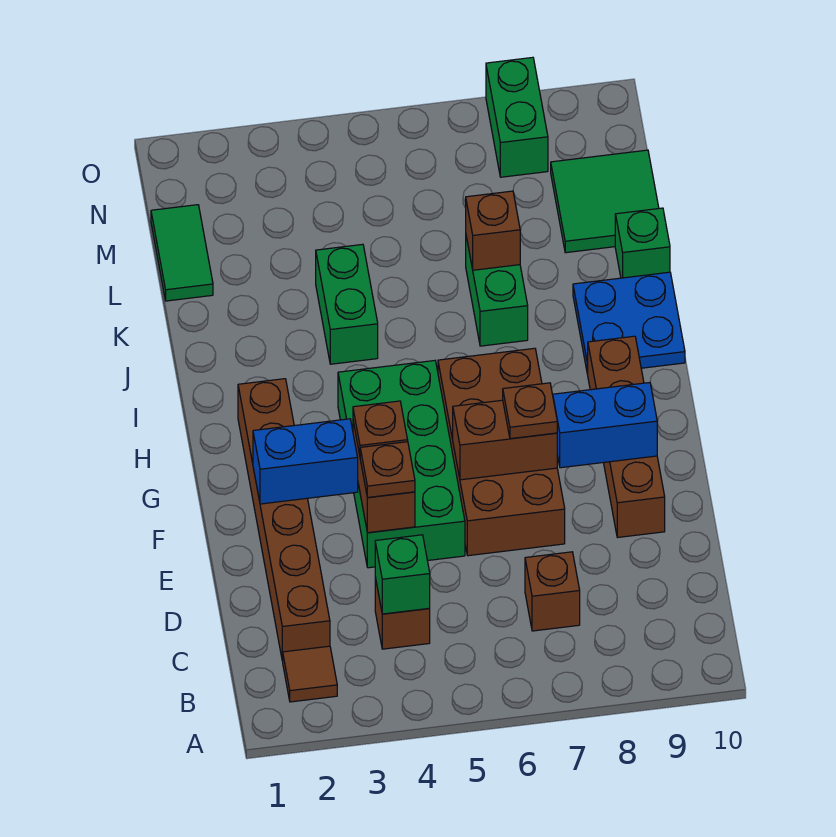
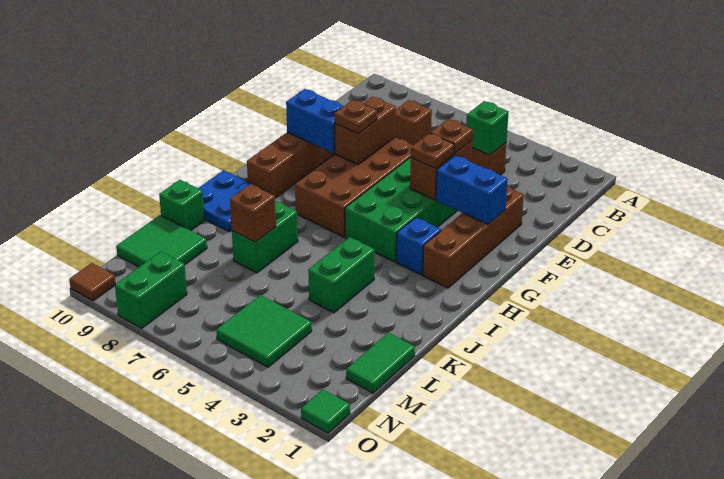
brown tile B2 level 1 -> brown tile O10 level 1
brown brick C2:H2 level 1 -> brown brick E2:H2 level 1
brown brick F6:F7 level 2 -> brown brick E7:F7 level 2
none -> blue brick H3 level 1
none -> green tile M4:N5 level 1
none -> green tile O1 level 1

